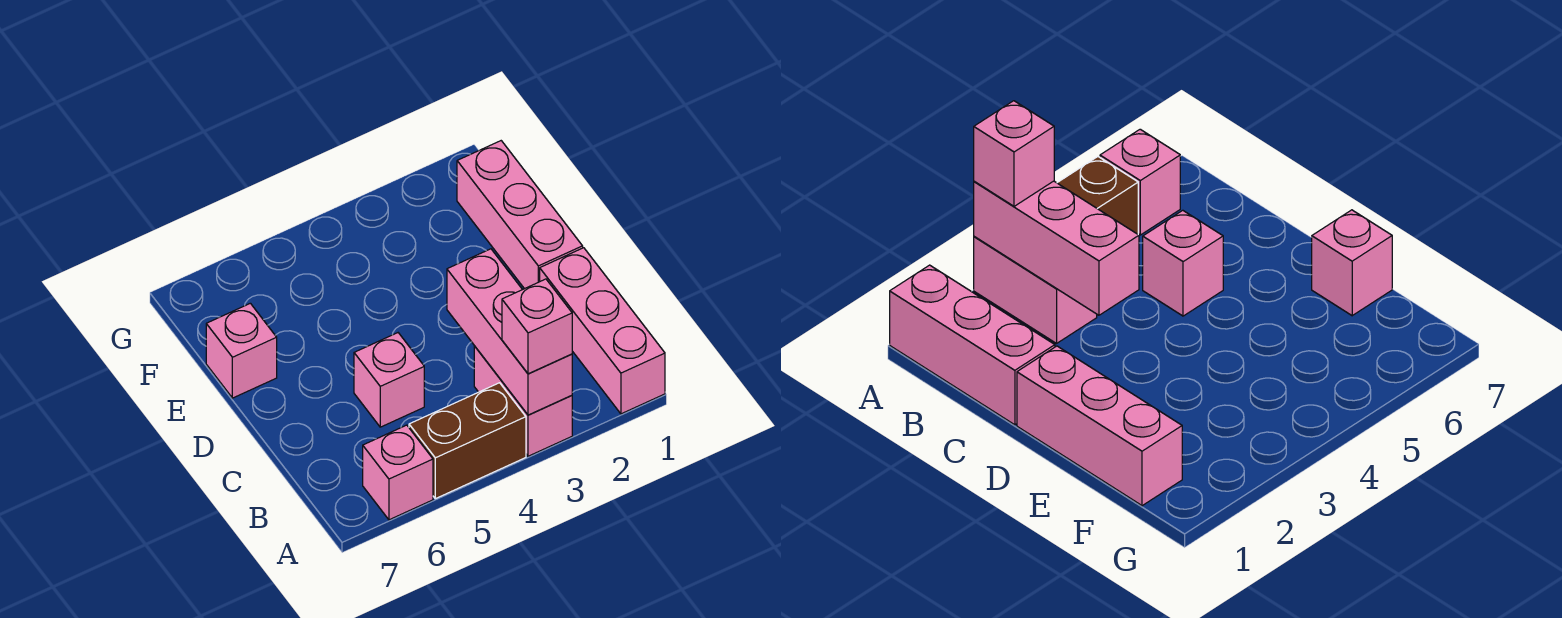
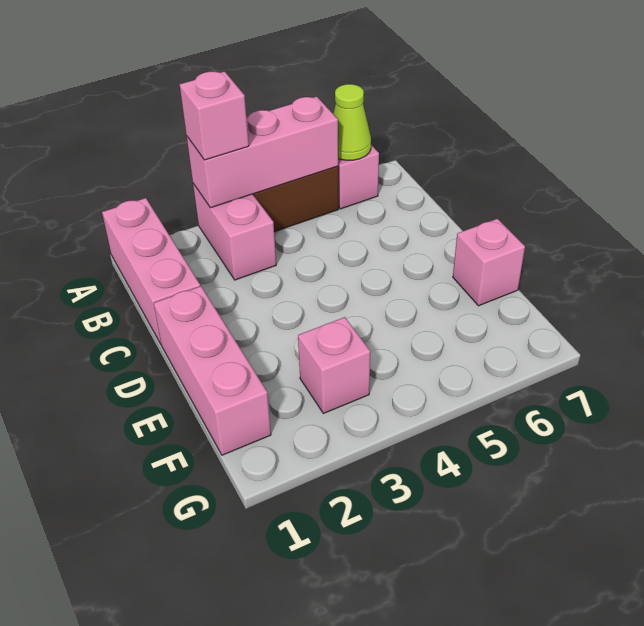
pink brick A3:C3 level 2 -> pink brick A3:A5 level 2
none -> lime cone A6 level 2
pink brick C5 level 1 -> pink brick F3 level 1

